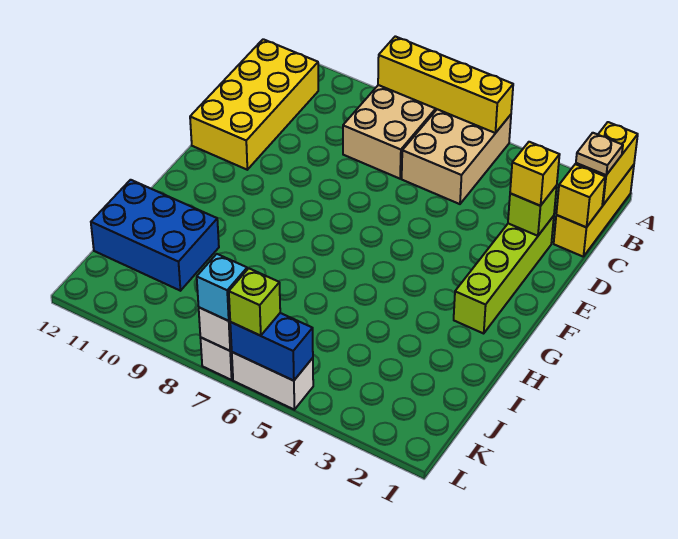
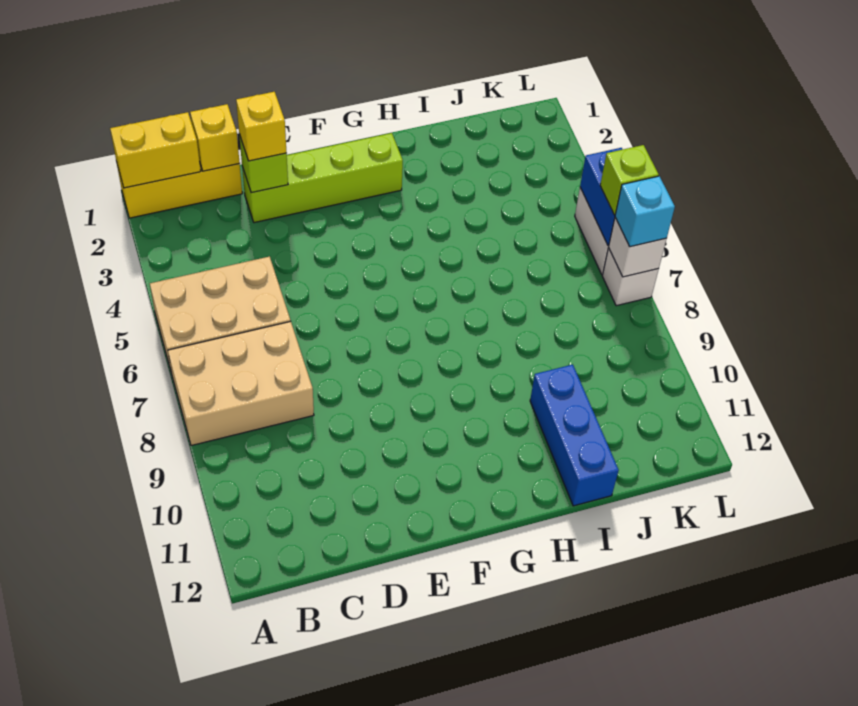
yellow brick A5:A8 level 2 -> none
tan plate B1 level 3 -> none
yellow brick B11:E12 level 1 -> none
blue brick I10:J12 level 1 -> blue brick I10:I12 level 1

